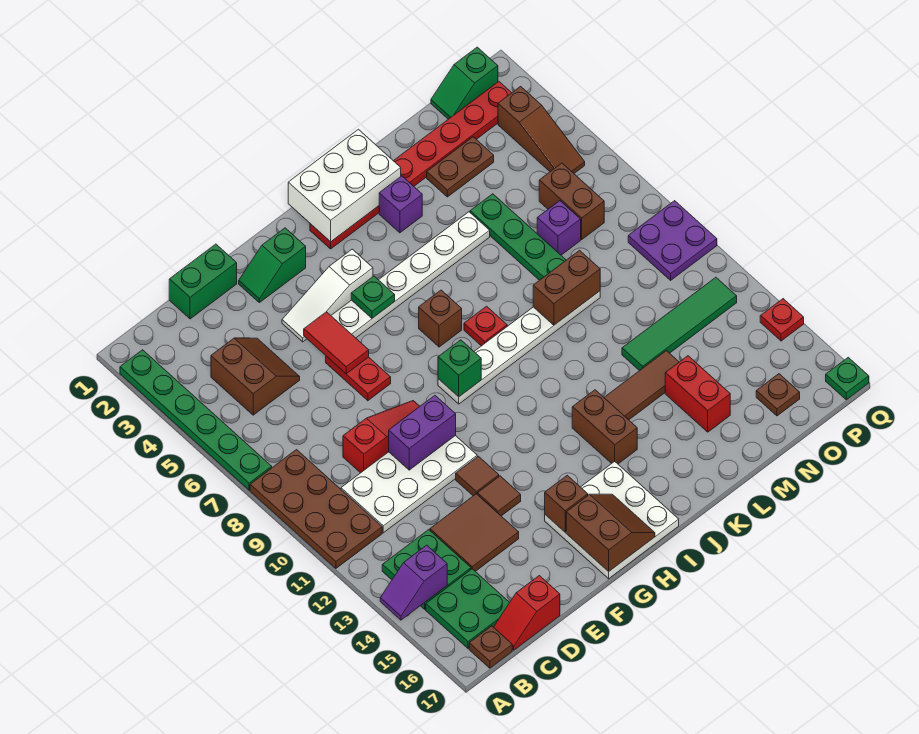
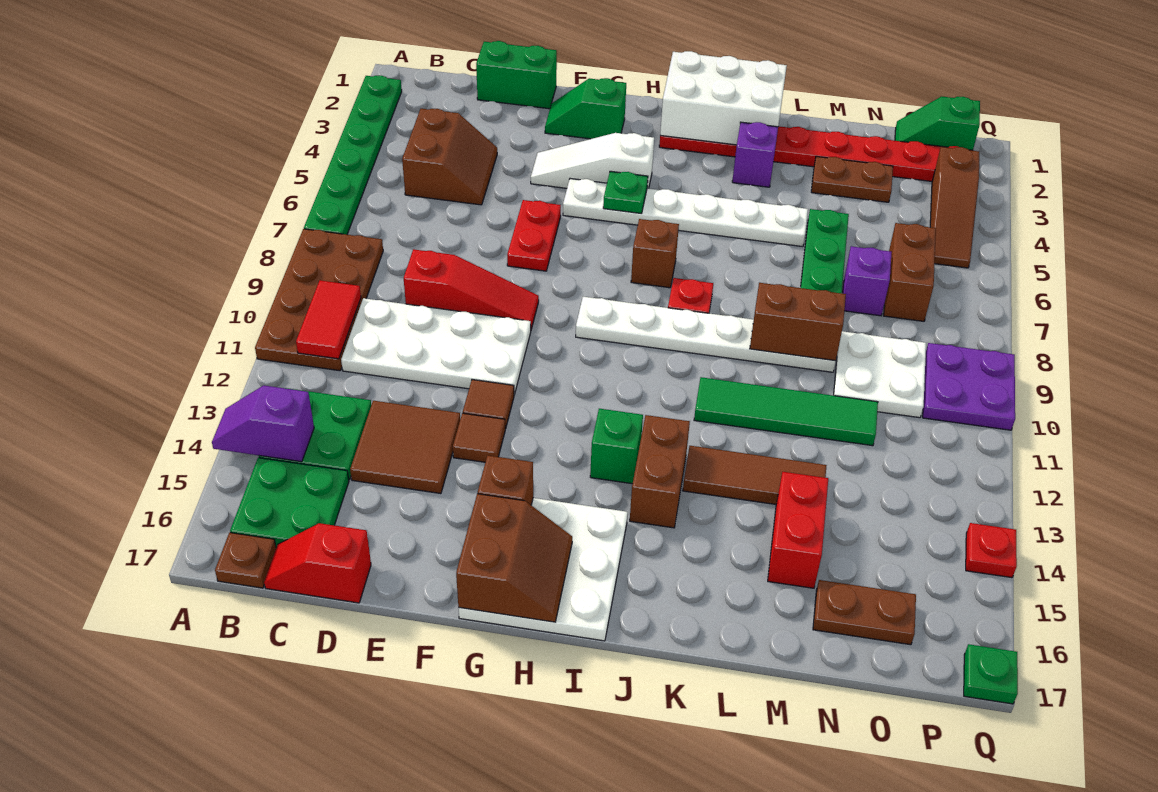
purple brick E10:F10 level 2 -> none
red tile F5:F6 level 2 -> red tile B10:B11 level 2
green brick H9 level 2 -> green brick I13 level 1
green tile M12:P12 level 1 -> green tile K11:N11 level 1
none -> white plate N9:O10 level 1
brown plate O16 level 1 -> brown plate N16:O16 level 1

